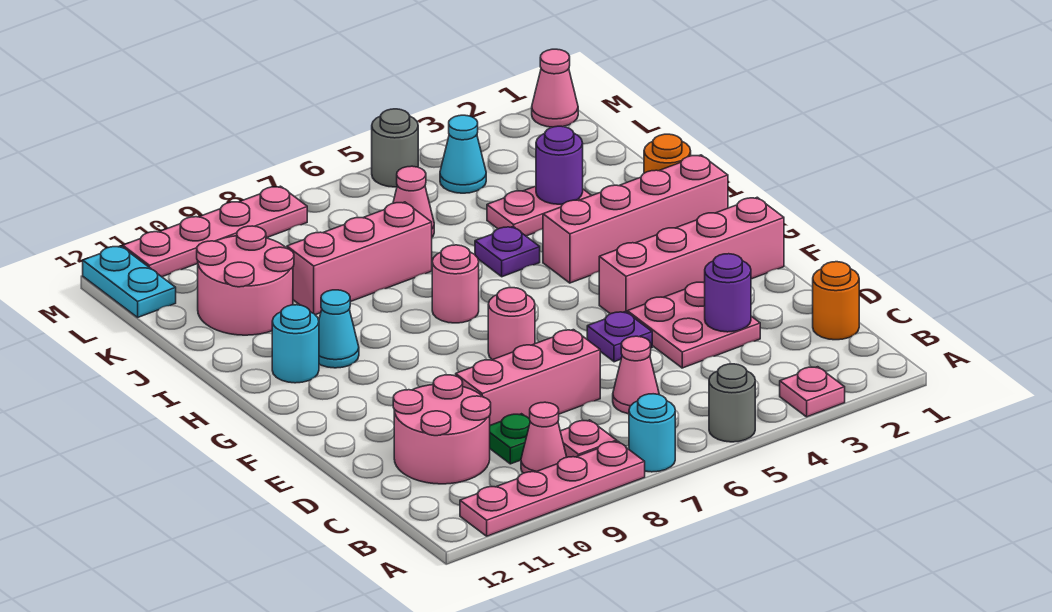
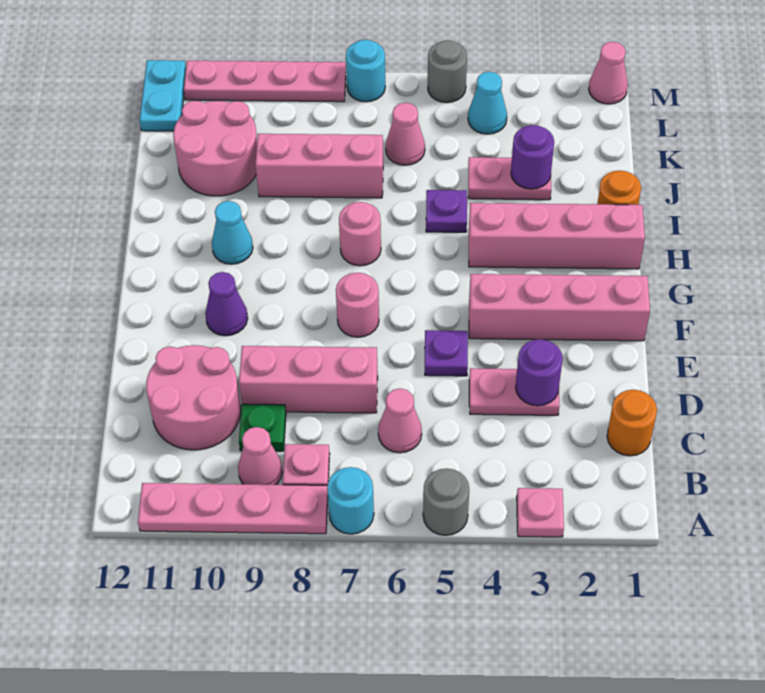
pink plate D3:E4 level 1 -> pink plate D3:D4 level 1
none -> purple cone F10 level 1
cyan round brick H11 level 1 -> cyan round brick M7 level 1

